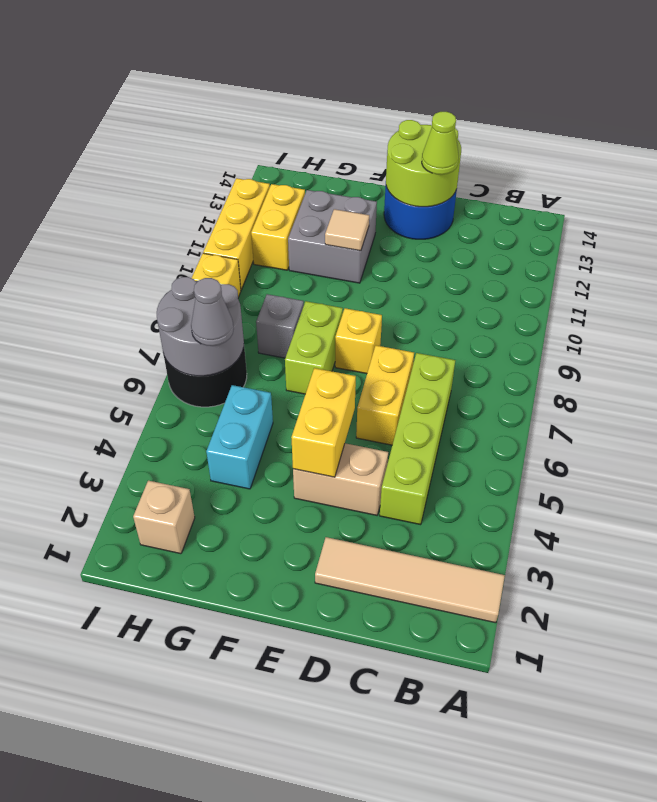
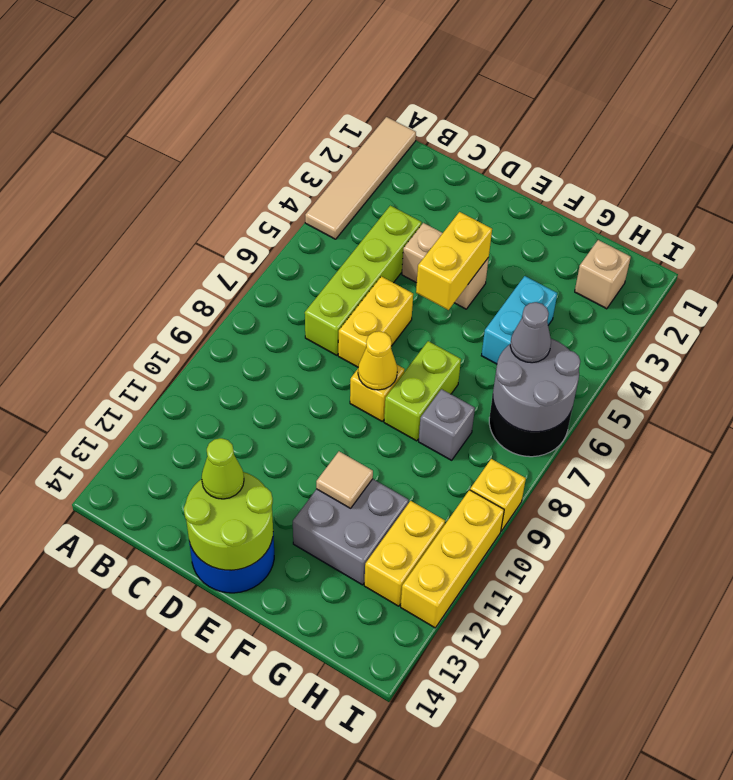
tan tile A2:D2 level 1 -> tan tile A1:A4 level 1
none -> yellow cone E8 level 2

